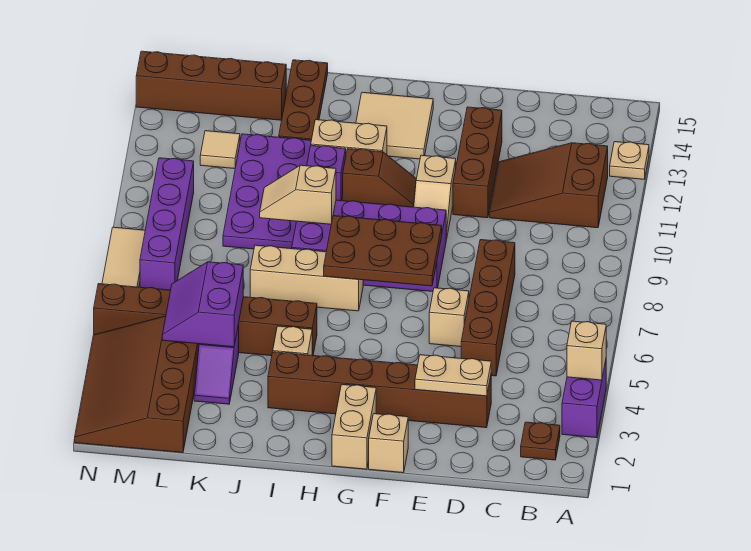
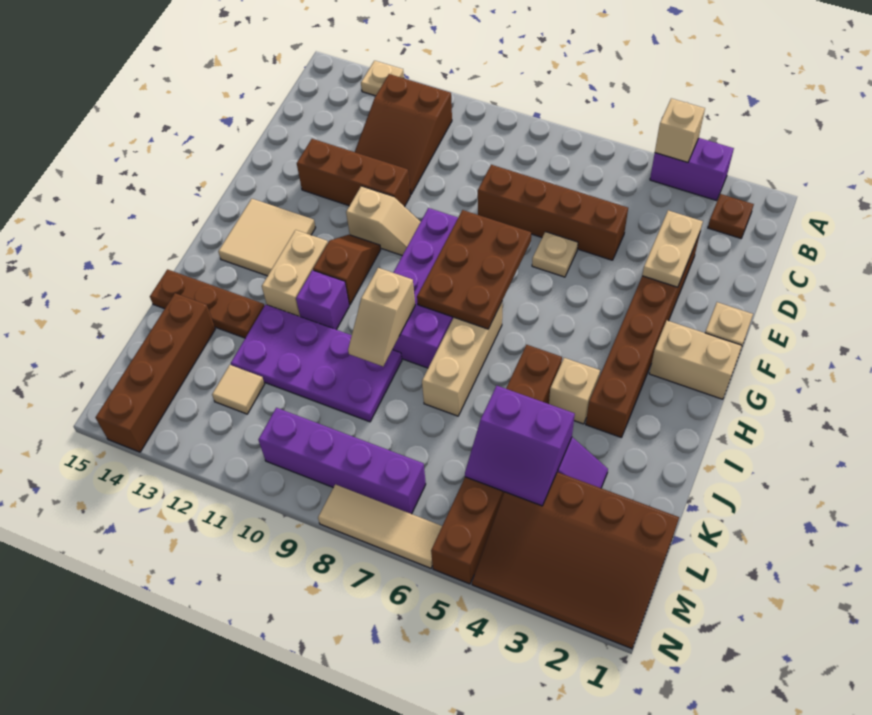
tan brick E6 level 1 -> tan plate E6 level 1

